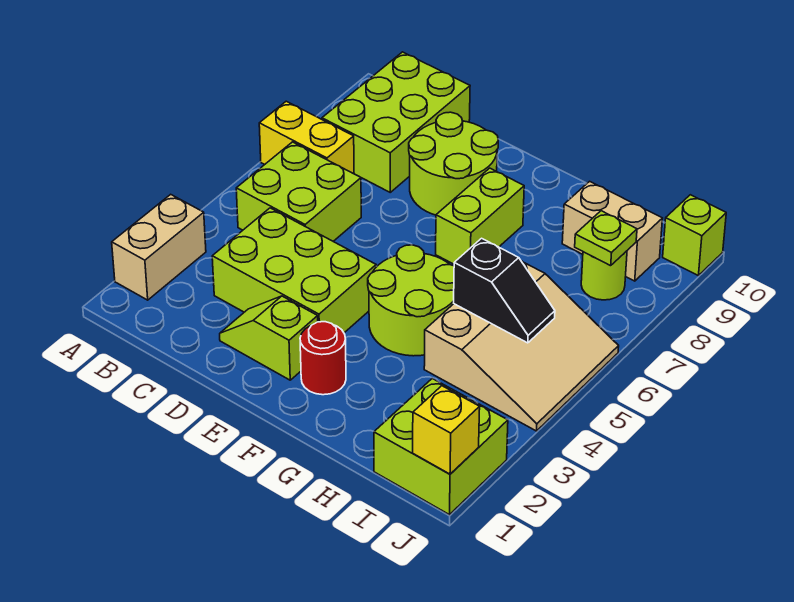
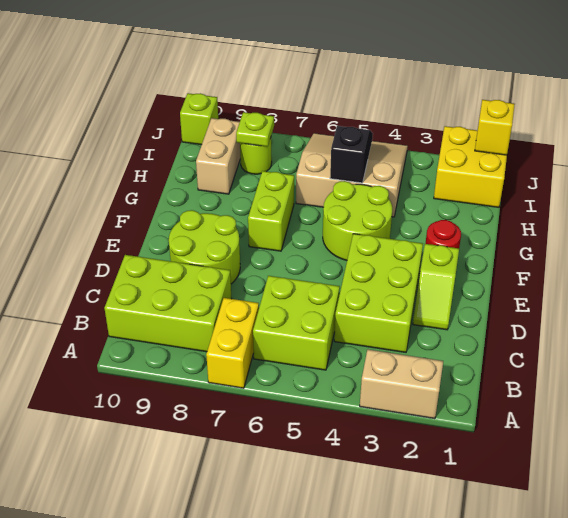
lime brick F7:F8 level 1 -> lime brick F7:G7 level 1
lime brick I1:J2 level 1 -> yellow brick I1:J2 level 1

